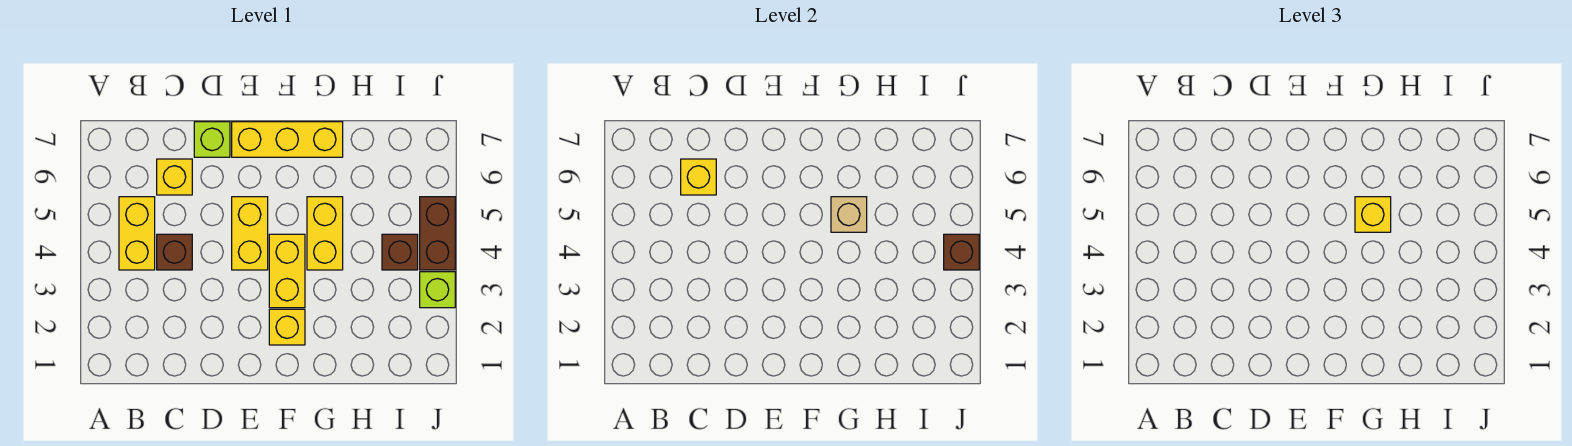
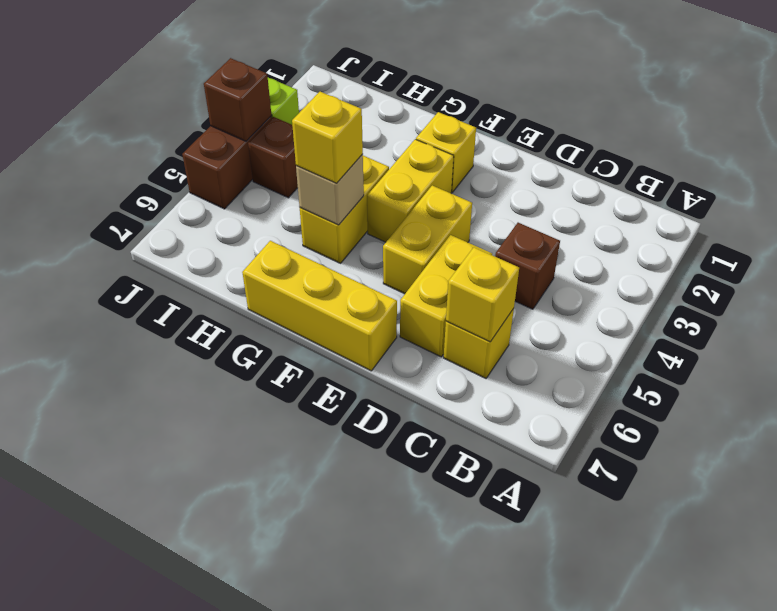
yellow brick B4:B5 level 1 -> yellow brick D5:D6 level 1
lime brick D7 level 1 -> none

